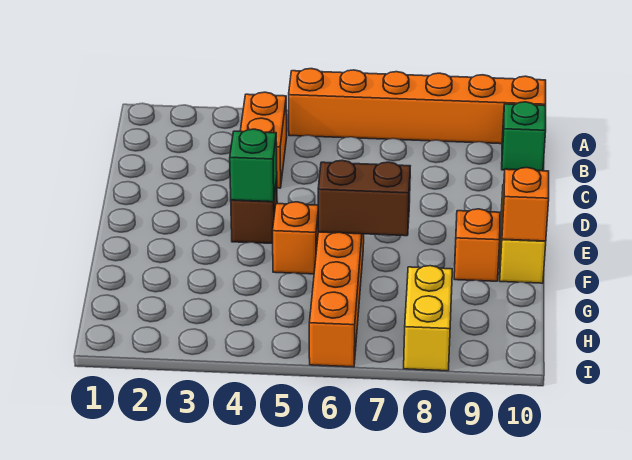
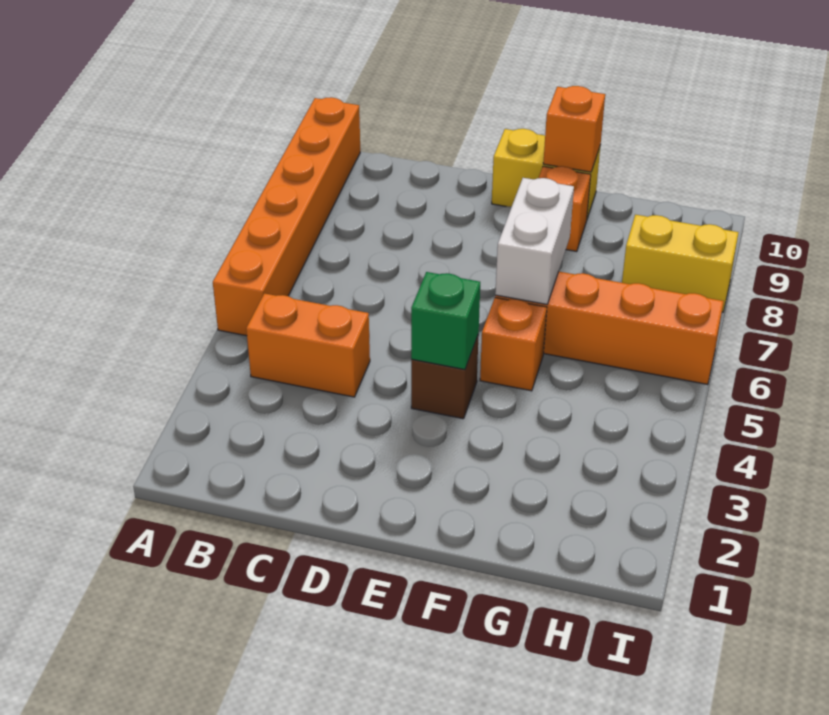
green brick B10 level 1 -> none
brown brick F6:F7 level 2 -> white brick F6:F7 level 2

